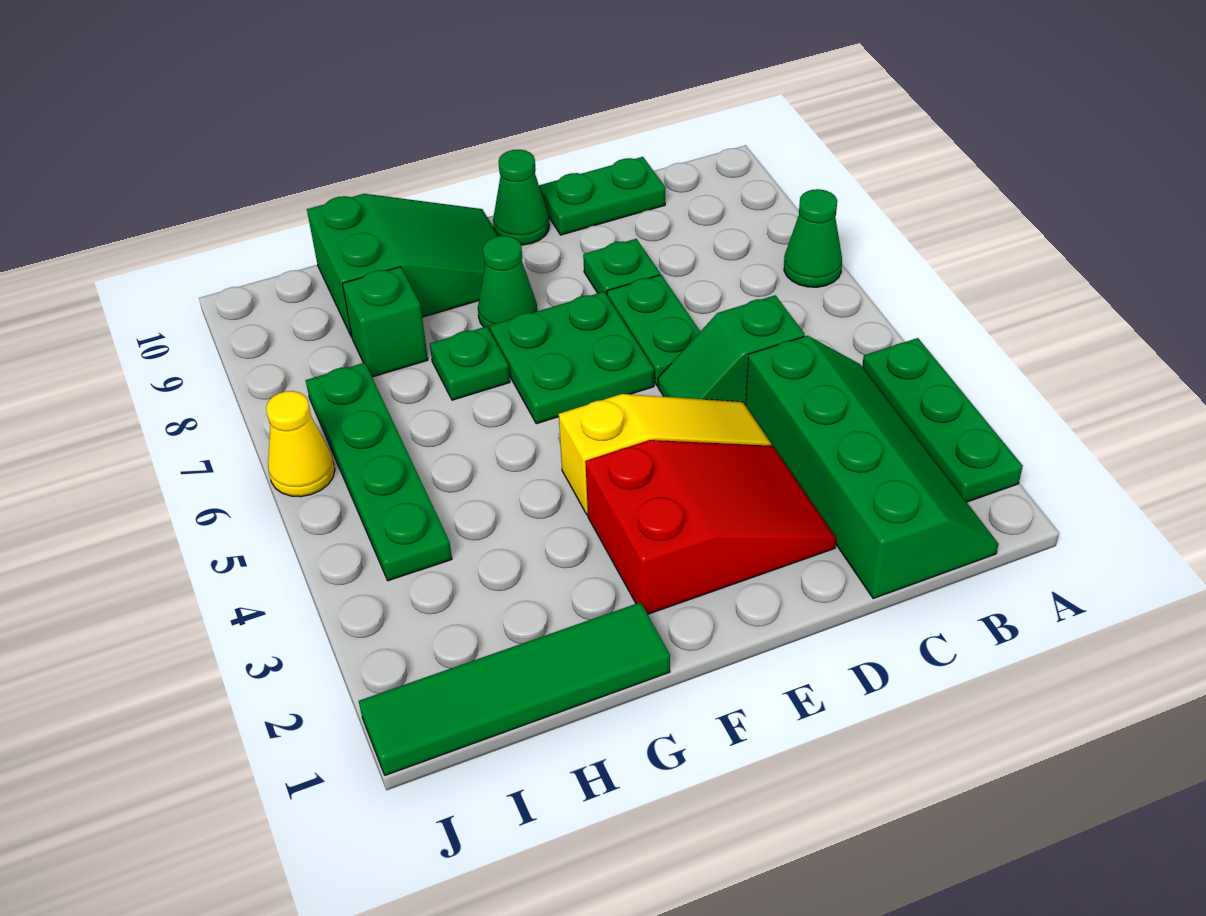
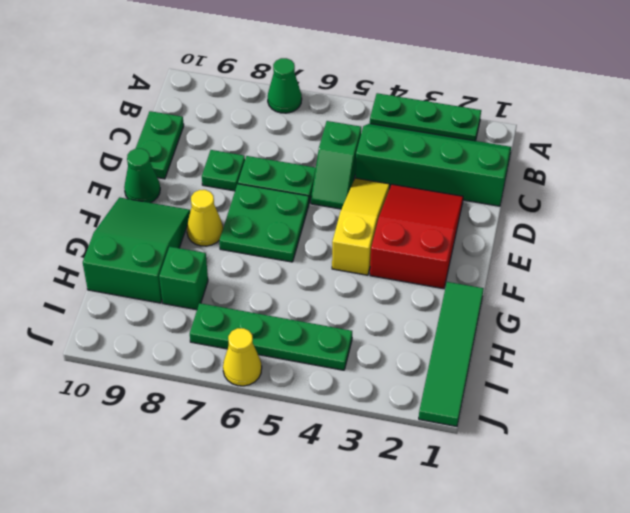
green cone F8 level 1 -> yellow cone F8 level 1
green plate G7 level 1 -> none

